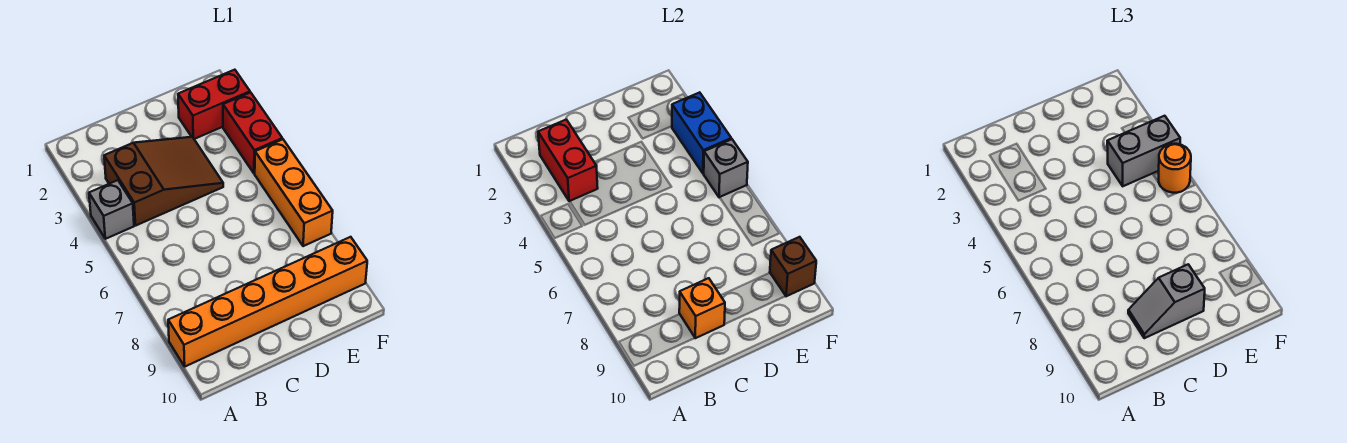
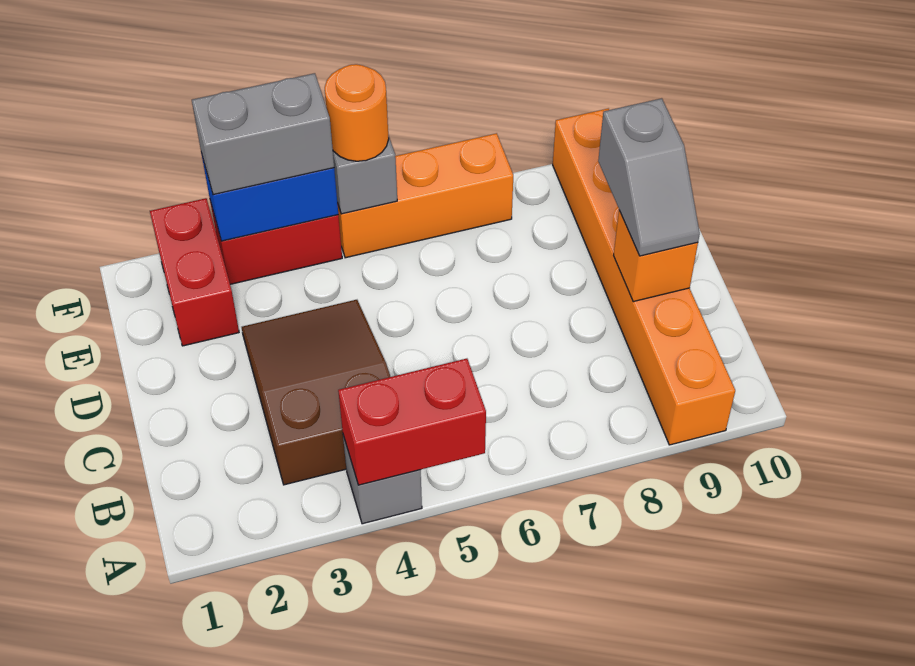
red brick B2:B3 level 2 -> red brick A4:A5 level 2
grey brick E4:F4 level 3 -> grey brick F3:F4 level 3
brown brick F9 level 2 -> none

